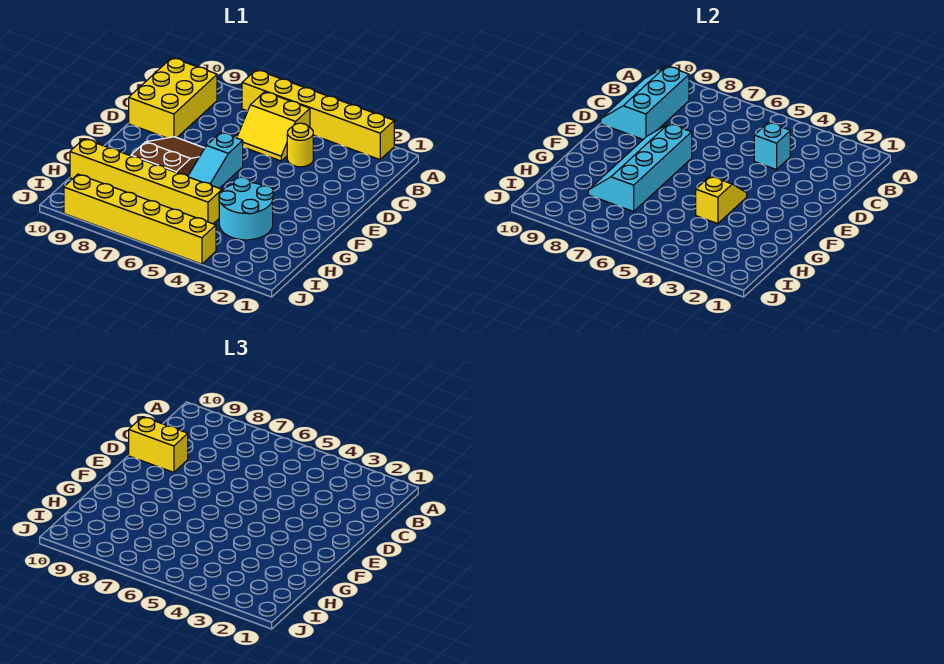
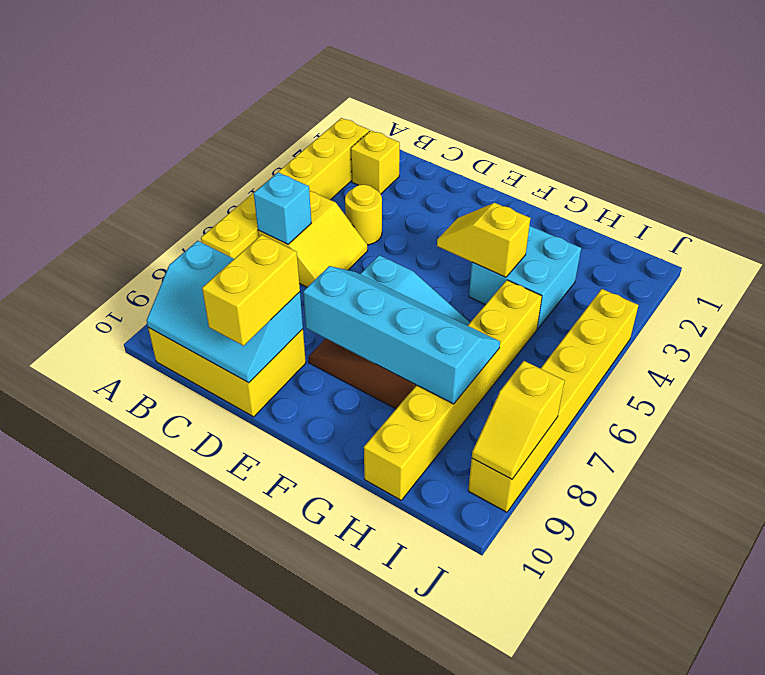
none -> yellow brick B2 level 1
cyan brick C4 level 2 -> cyan brick B6 level 2
cyan slope E7:H8 level 2 top 7 -> cyan slope E7:H8 level 2 top 8
cyan round brick G3:H4 level 1 -> cyan brick G3:H4 level 1
none -> yellow slope J8:J9 level 2 top 8

